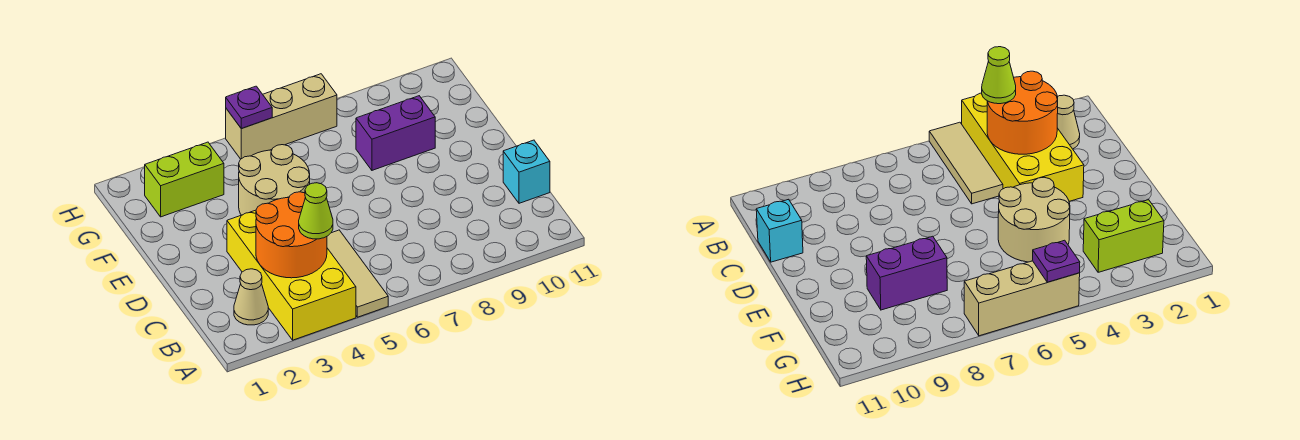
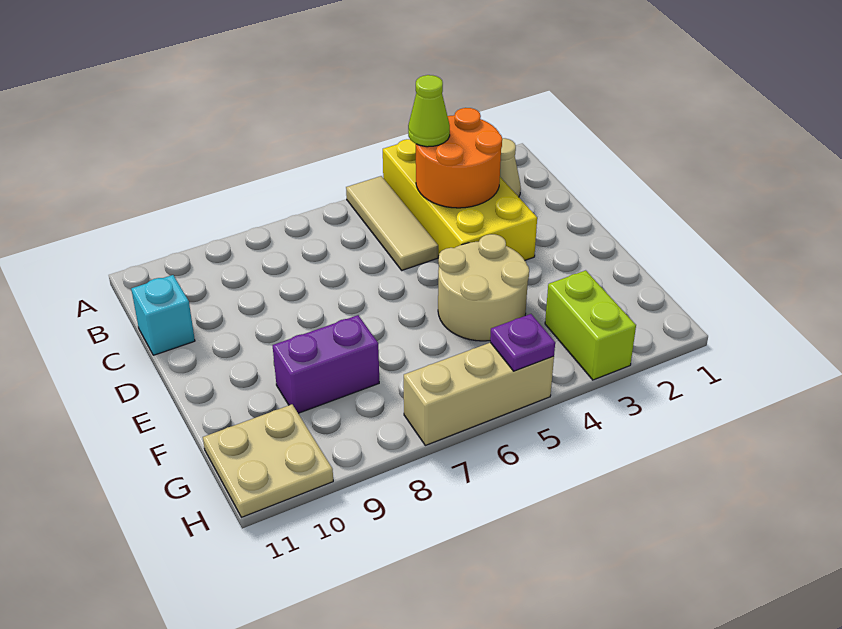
lime brick G2:G3 level 1 -> lime brick G3:H3 level 1
none -> tan plate G10:H11 level 1

